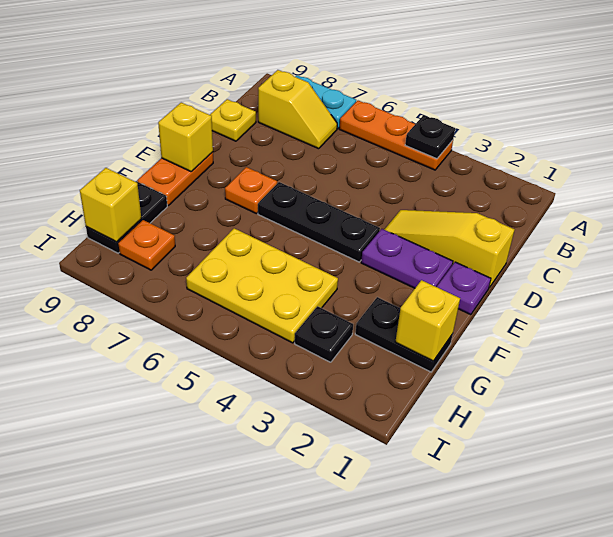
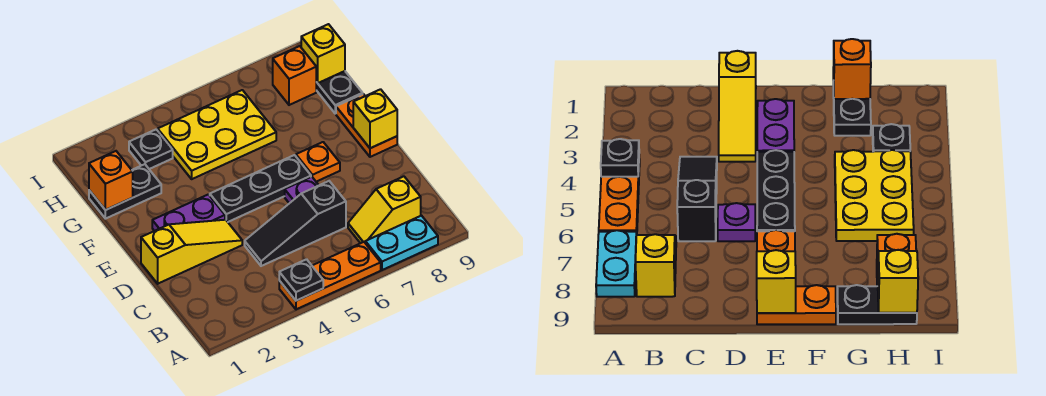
none -> black slope C4:C6 level 1 top 6
yellow plate C9 level 1 -> none
purple plate E1 level 1 -> purple plate D6 level 1
yellow brick G1 level 2 -> orange brick G1 level 2
orange plate H8 level 1 -> orange brick H8 level 1

